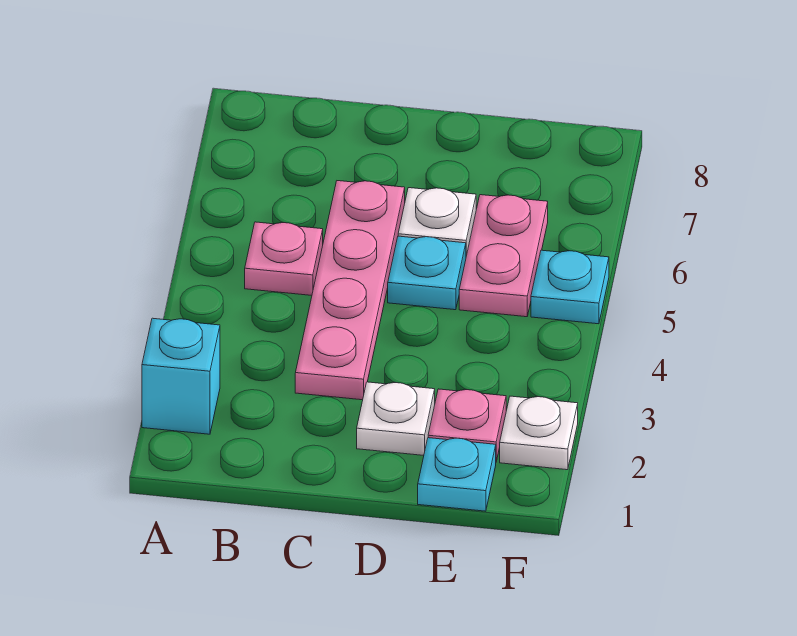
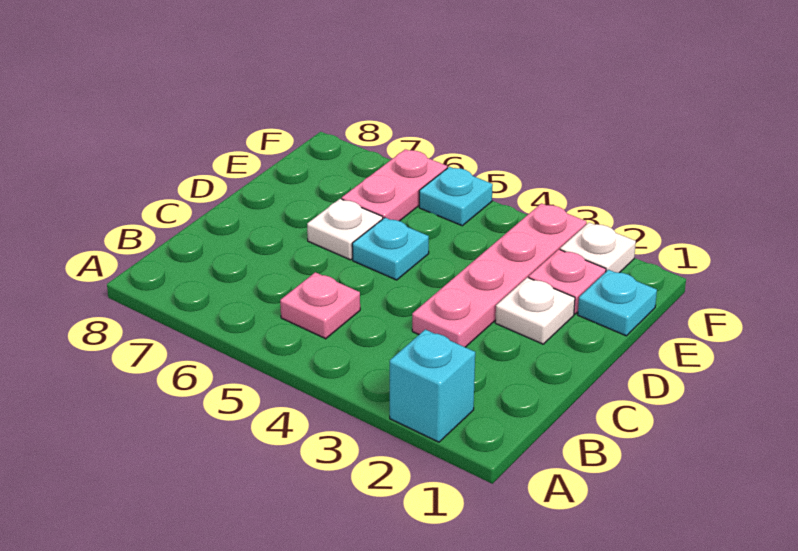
pink plate C3:C6 level 1 -> pink plate C3:F3 level 1
pink plate E5:E6 level 1 -> pink plate E6:F6 level 1

